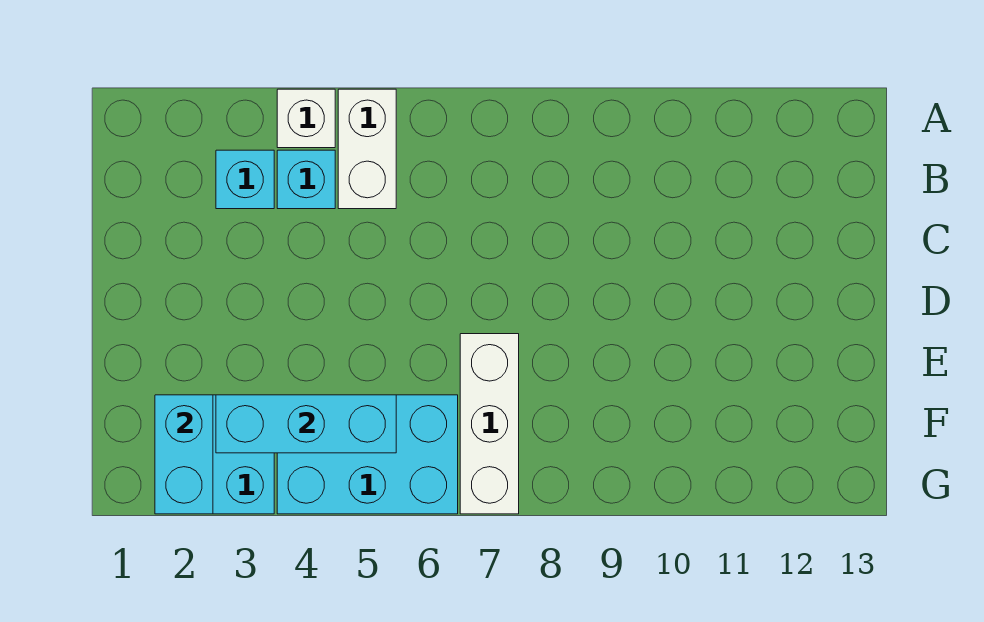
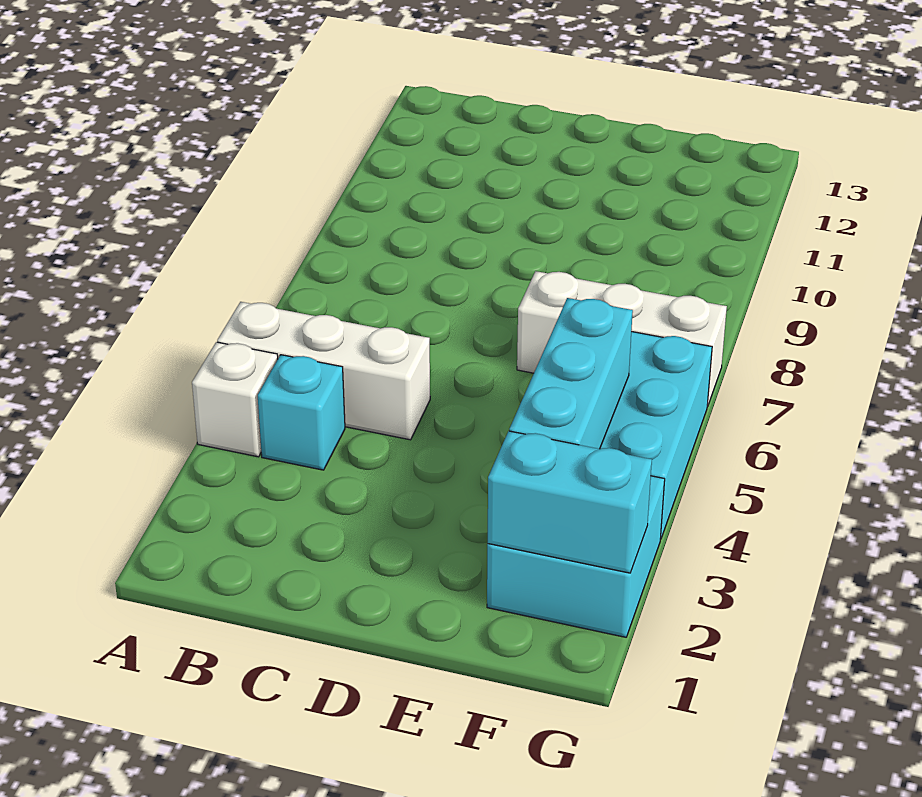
white brick A5:B5 level 1 -> white brick A5:C5 level 1
cyan brick B3 level 1 -> none

